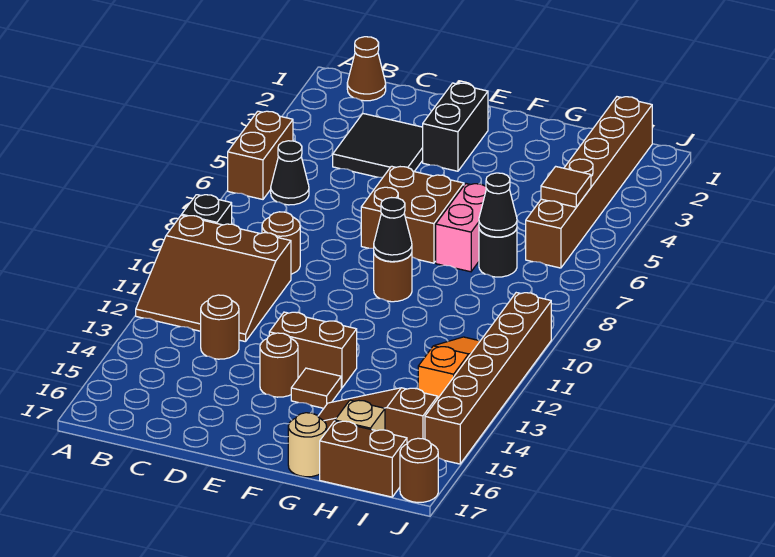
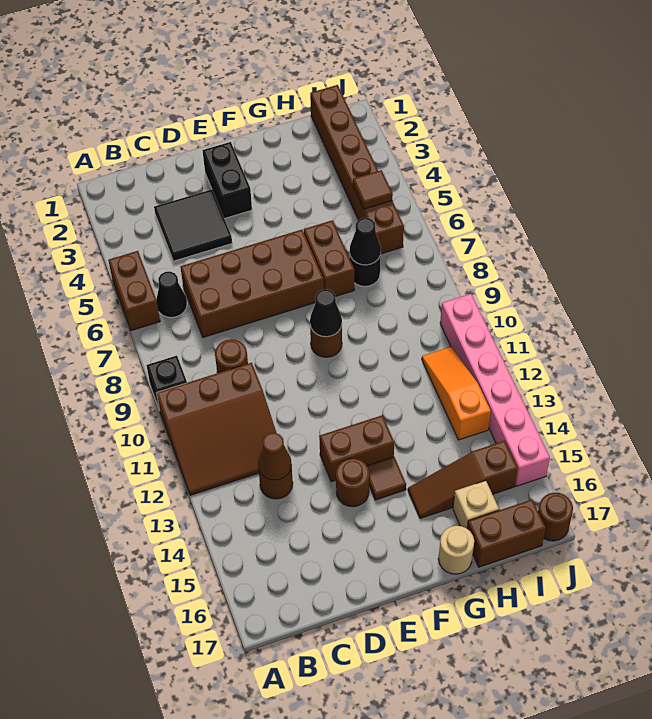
brown cone B1 level 1 -> brown cone C13 level 2
brown brick E6:F7 level 1 -> brown brick C6:F7 level 1
pink brick G6:G7 level 1 -> brown brick G6:G7 level 1
brown brick J10:J15 level 1 -> pink brick J10:J15 level 1

